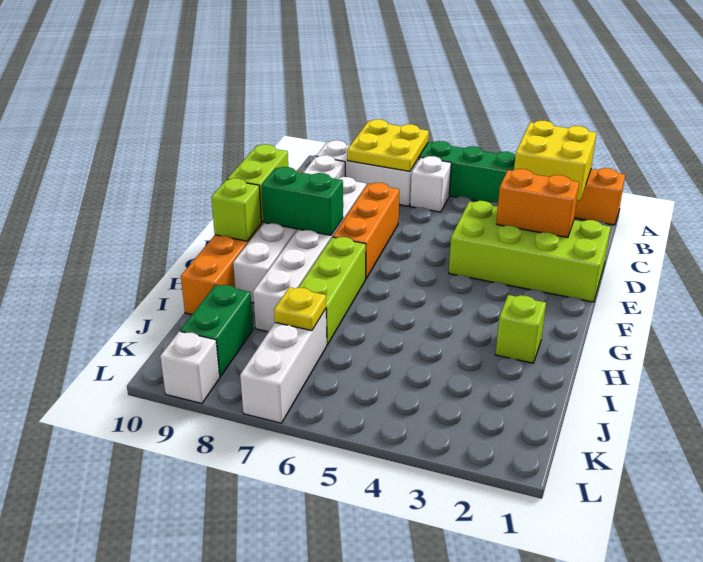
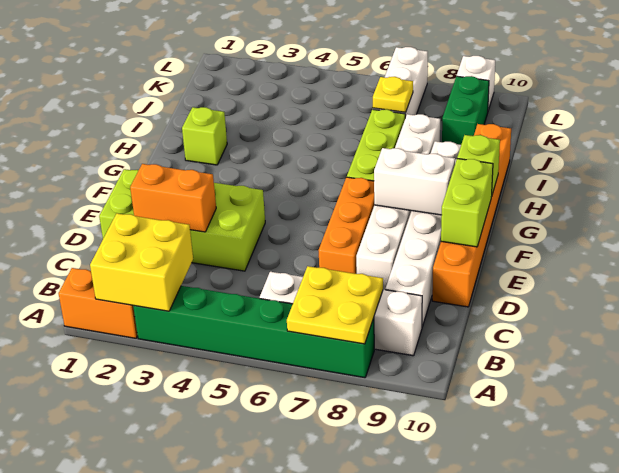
green brick F8:F9 level 2 -> white brick F8:F9 level 2

